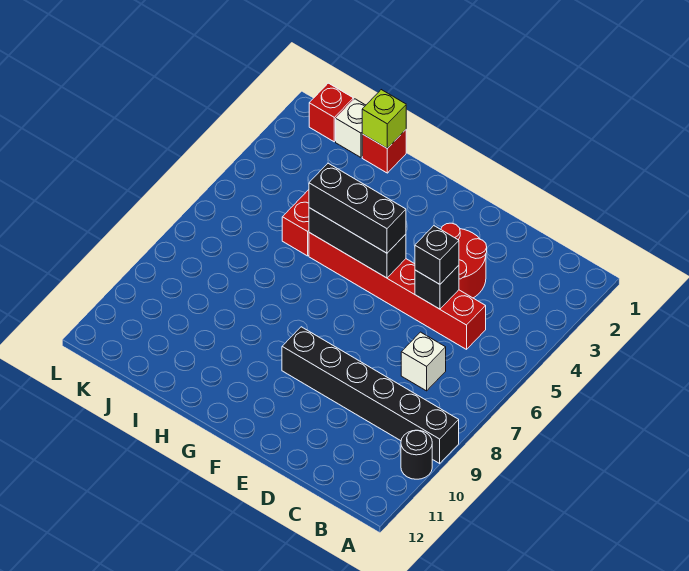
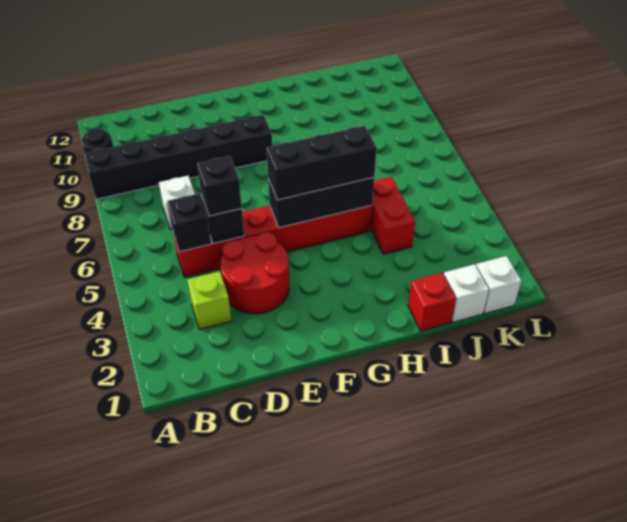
none -> black brick C5 level 2
lime brick I1 level 2 -> lime brick C3 level 1
red brick K1 level 1 -> white brick K1 level 1

